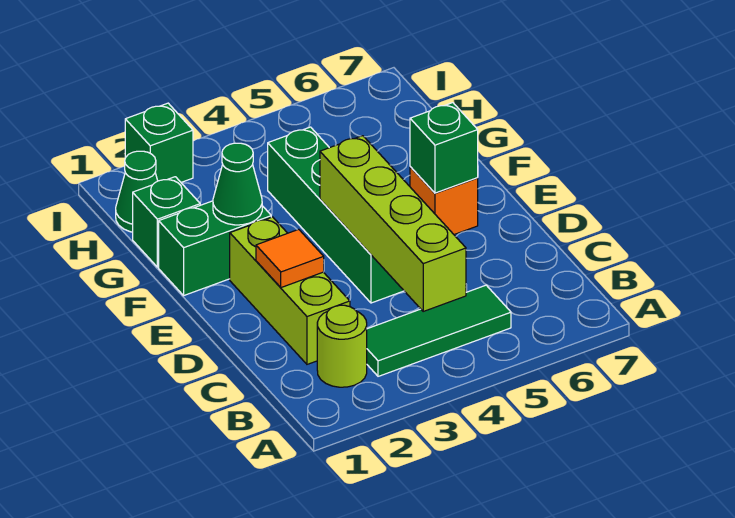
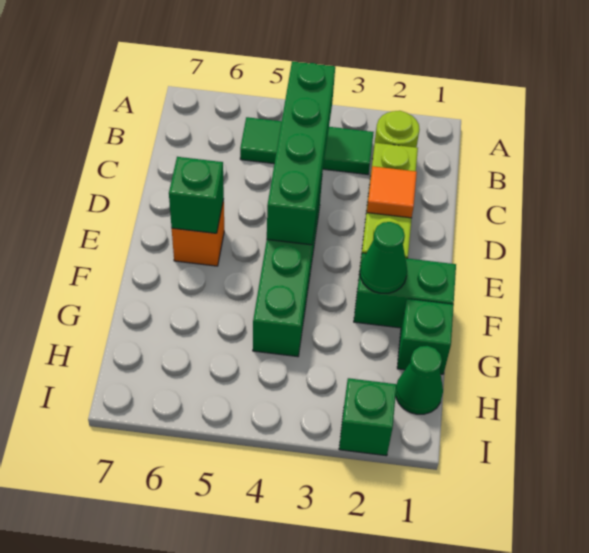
lime brick B4:E4 level 2 -> green brick B4:E4 level 2

